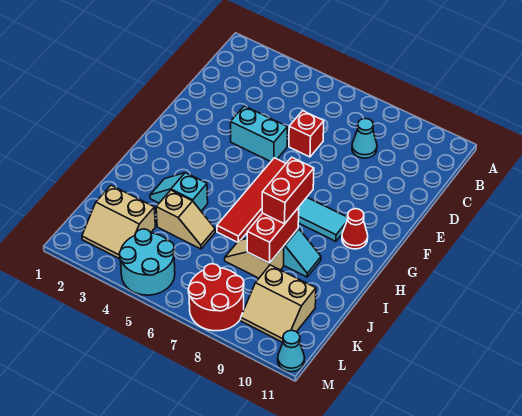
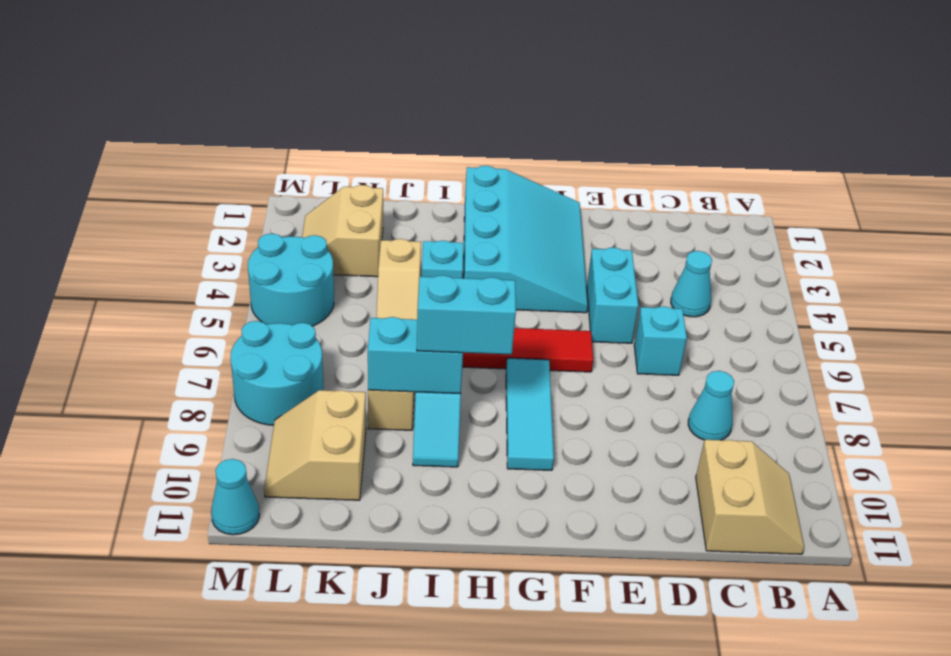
none -> tan slope B10:C11 level 1 top C
none -> cyan cone C4 level 1
red brick D6 level 1 -> cyan brick D6 level 1
none -> cyan slope F1:H4 level 1 top H
red cone G10 level 1 -> none
red brick H8:I8 level 3 -> cyan brick H8:I8 level 3
red brick I8:J8 level 2 -> cyan brick I8:J8 level 2
red round brick L7:M8 level 1 -> cyan round brick L7:M8 level 1

